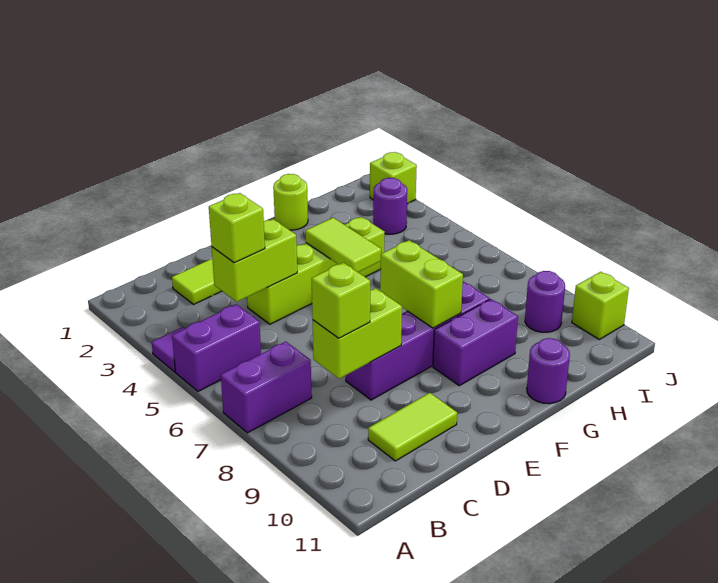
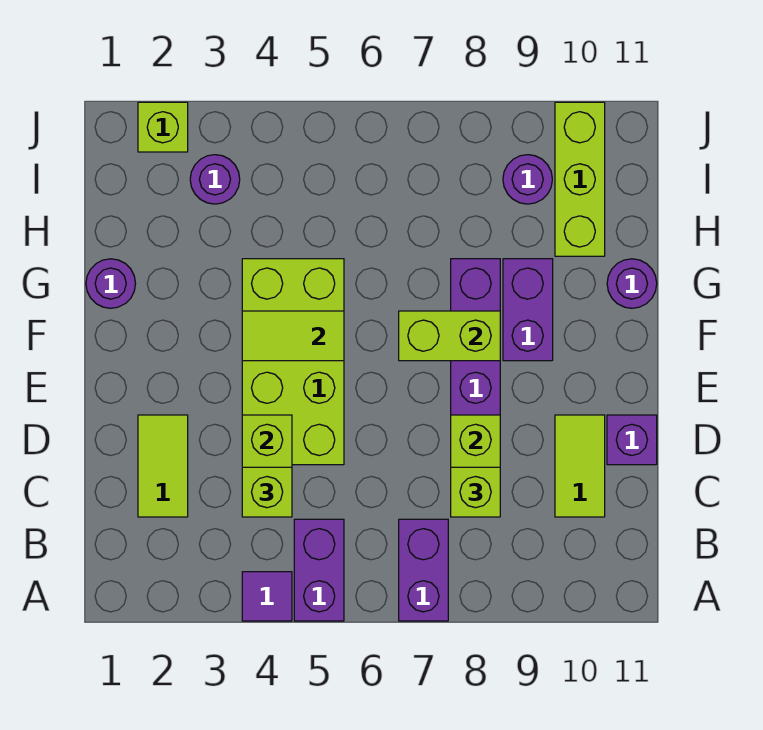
lime brick D4:G4 level 1 -> lime brick D4:G5 level 1
none -> purple brick D11 level 1
lime round brick G1 level 1 -> purple round brick G1 level 1
lime brick J10 level 1 -> lime brick H10:J10 level 1

